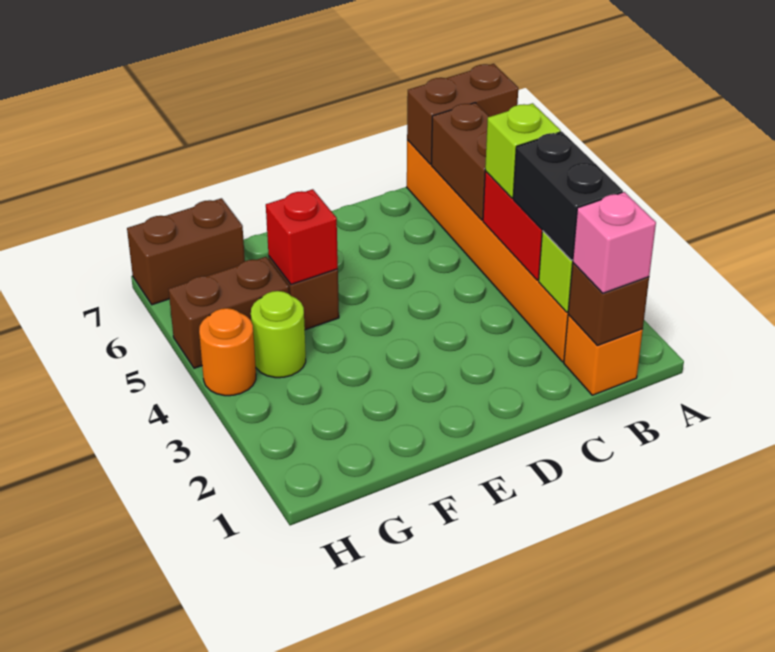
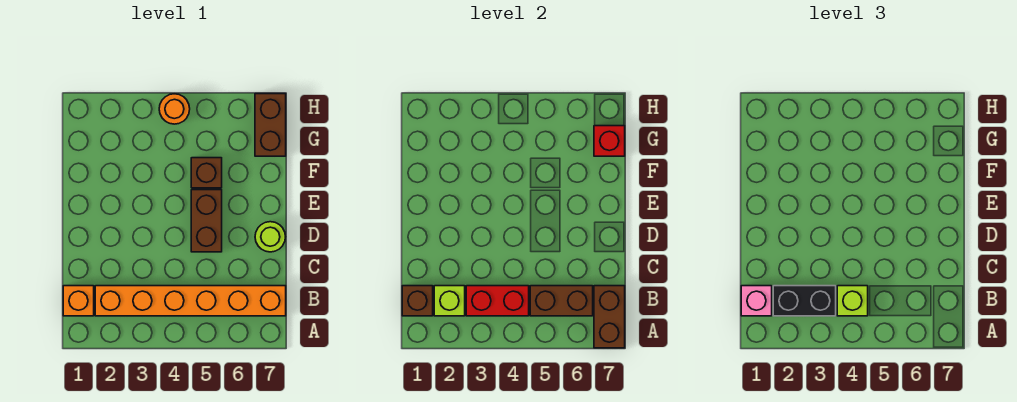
red brick F5 level 2 -> red brick G7 level 2
lime round brick G4 level 1 -> lime round brick D7 level 1
brown brick G5:H5 level 1 -> brown brick D5:E5 level 1

